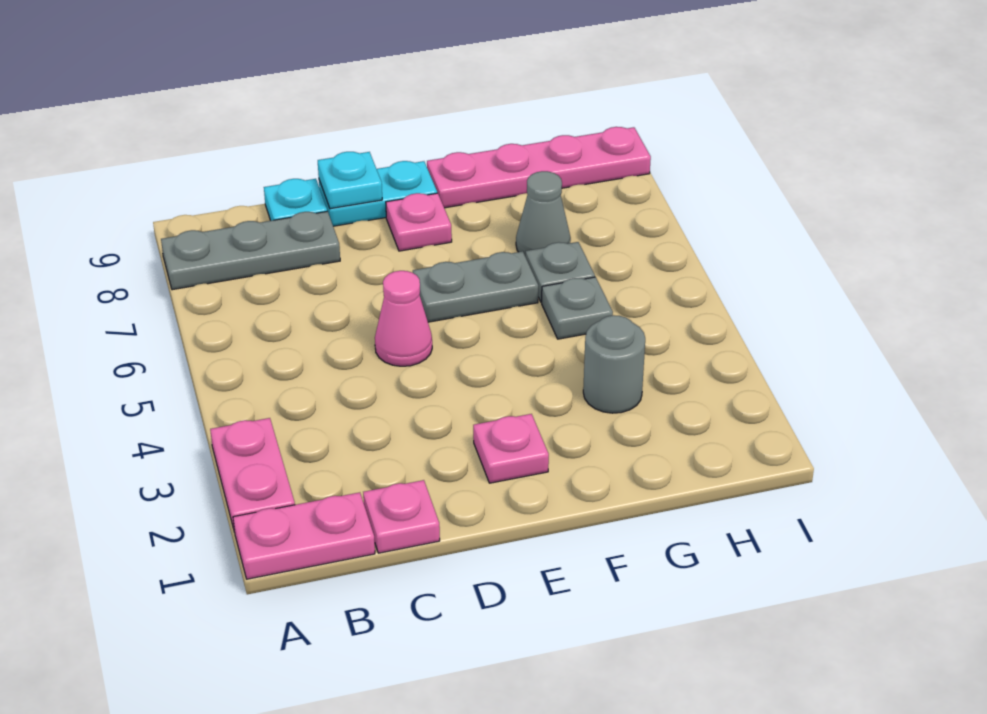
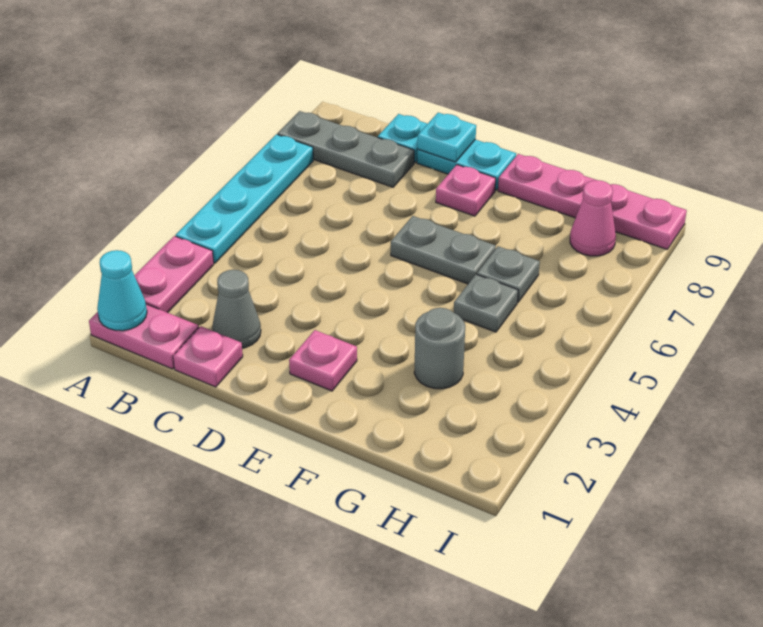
none -> cyan cone A1 level 2
none -> cyan plate A4:A7 level 1
pink cone D5 level 1 -> pink cone H8 level 1
grey cone G7 level 1 -> grey cone C2 level 1

